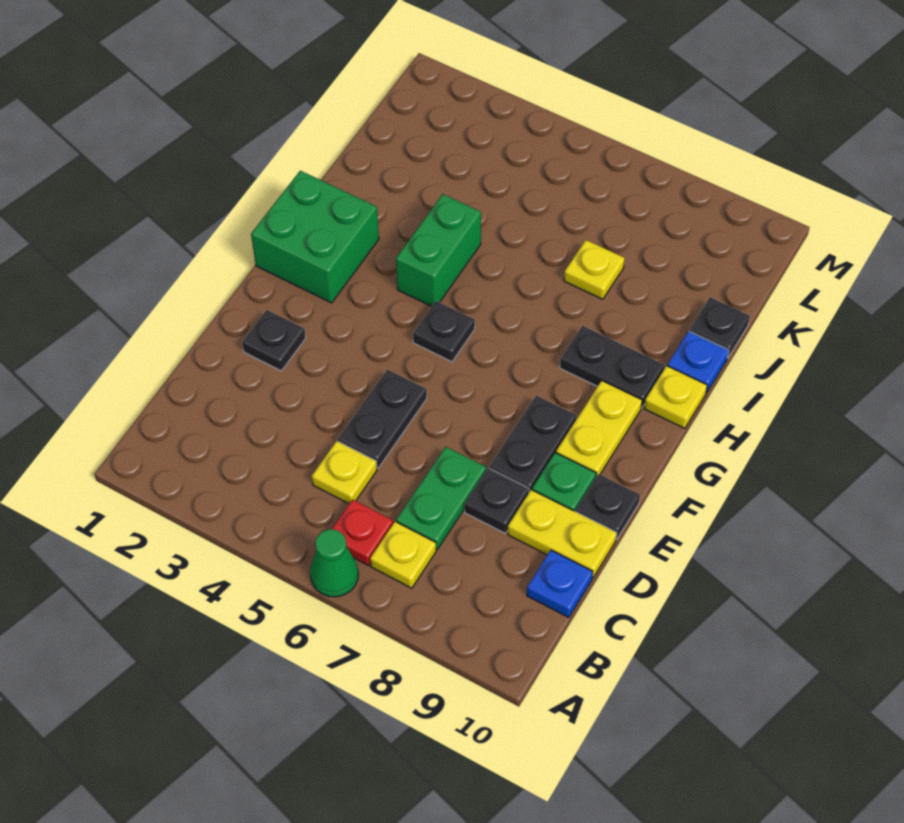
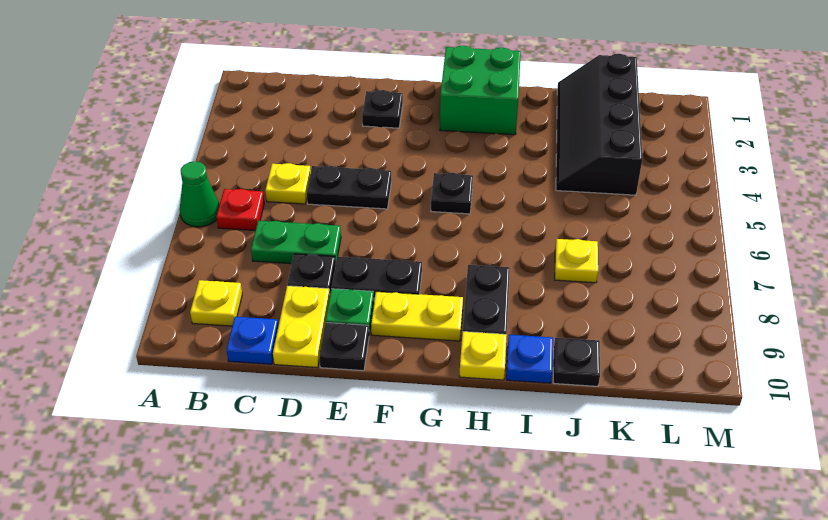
yellow plate B7 level 1 -> yellow plate B9 level 1
green brick H4:I4 level 1 -> none
none -> black slope J1:K4 level 1 top K

